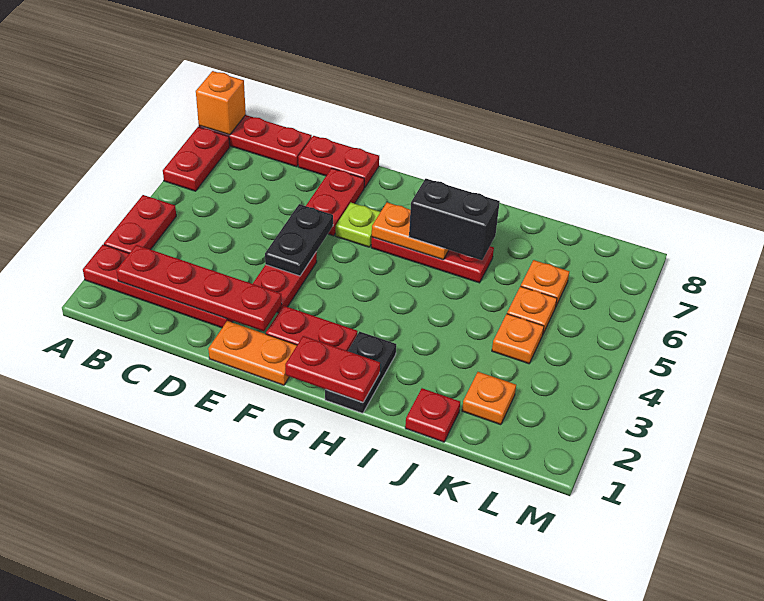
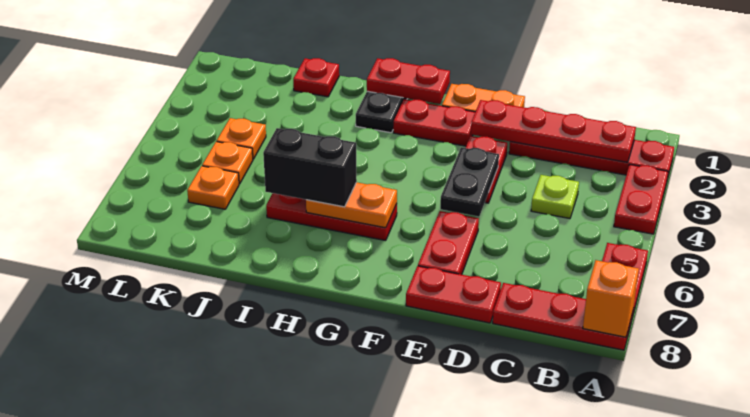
lime plate F6 level 1 -> lime plate C4 level 1
orange plate K2 level 1 -> none

